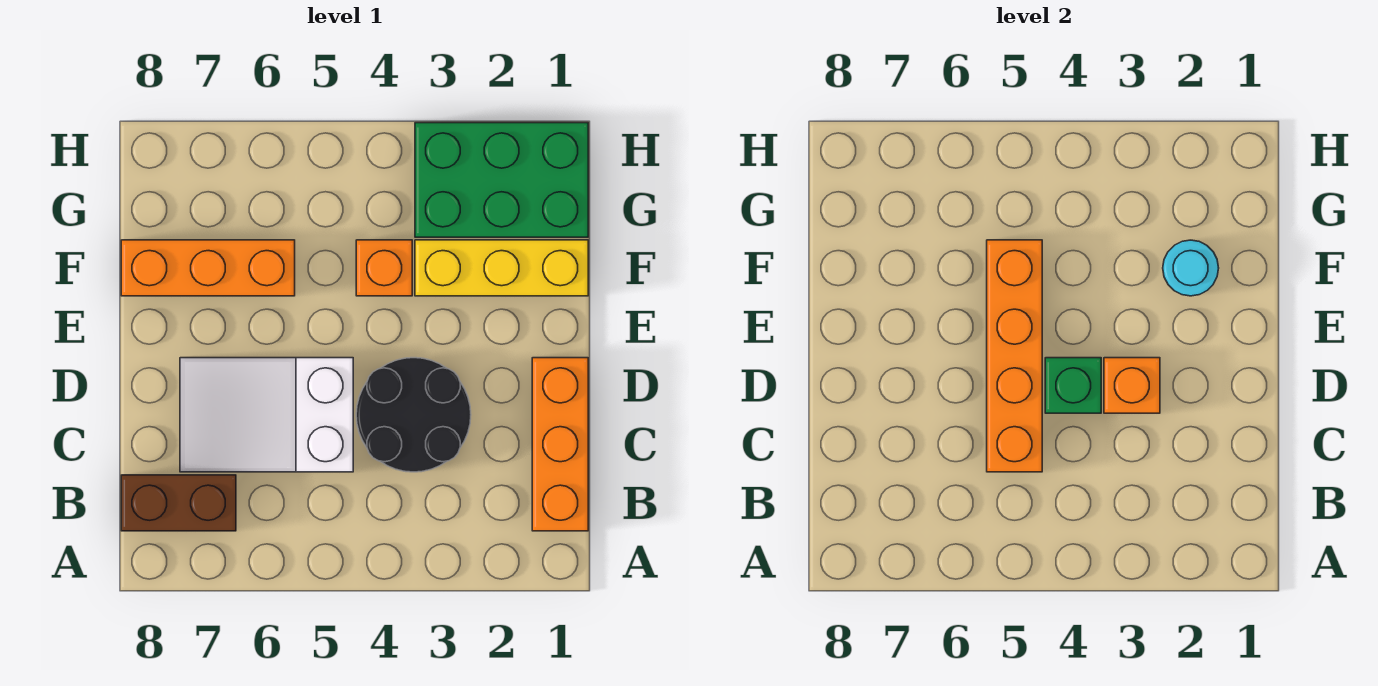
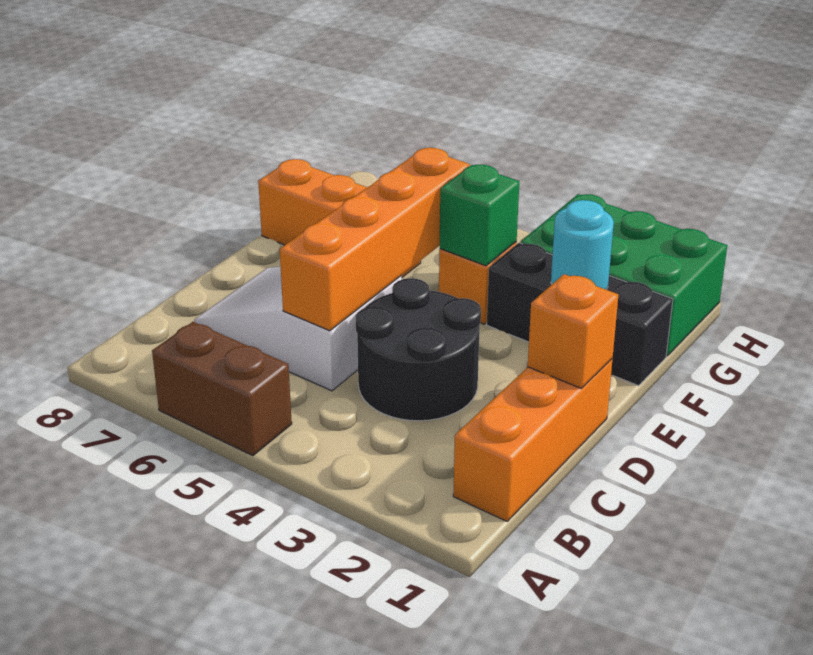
brown brick B7:B8 level 1 -> brown brick A5:A6 level 1
orange brick D3 level 2 -> orange brick D1 level 2
green brick D4 level 2 -> green brick F4 level 2
yellow brick F1:F3 level 1 -> black brick F1:F3 level 1

